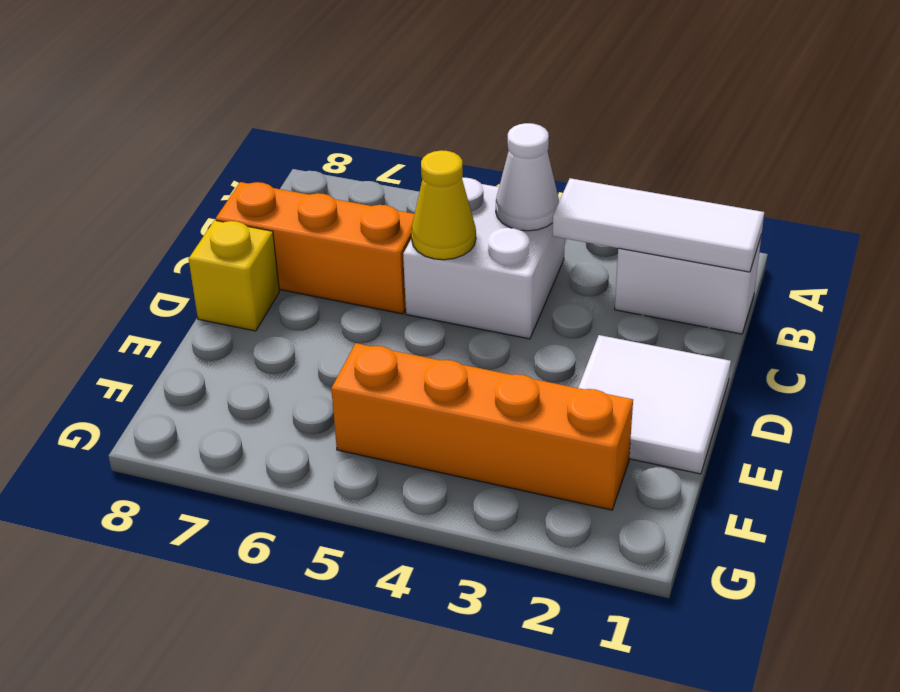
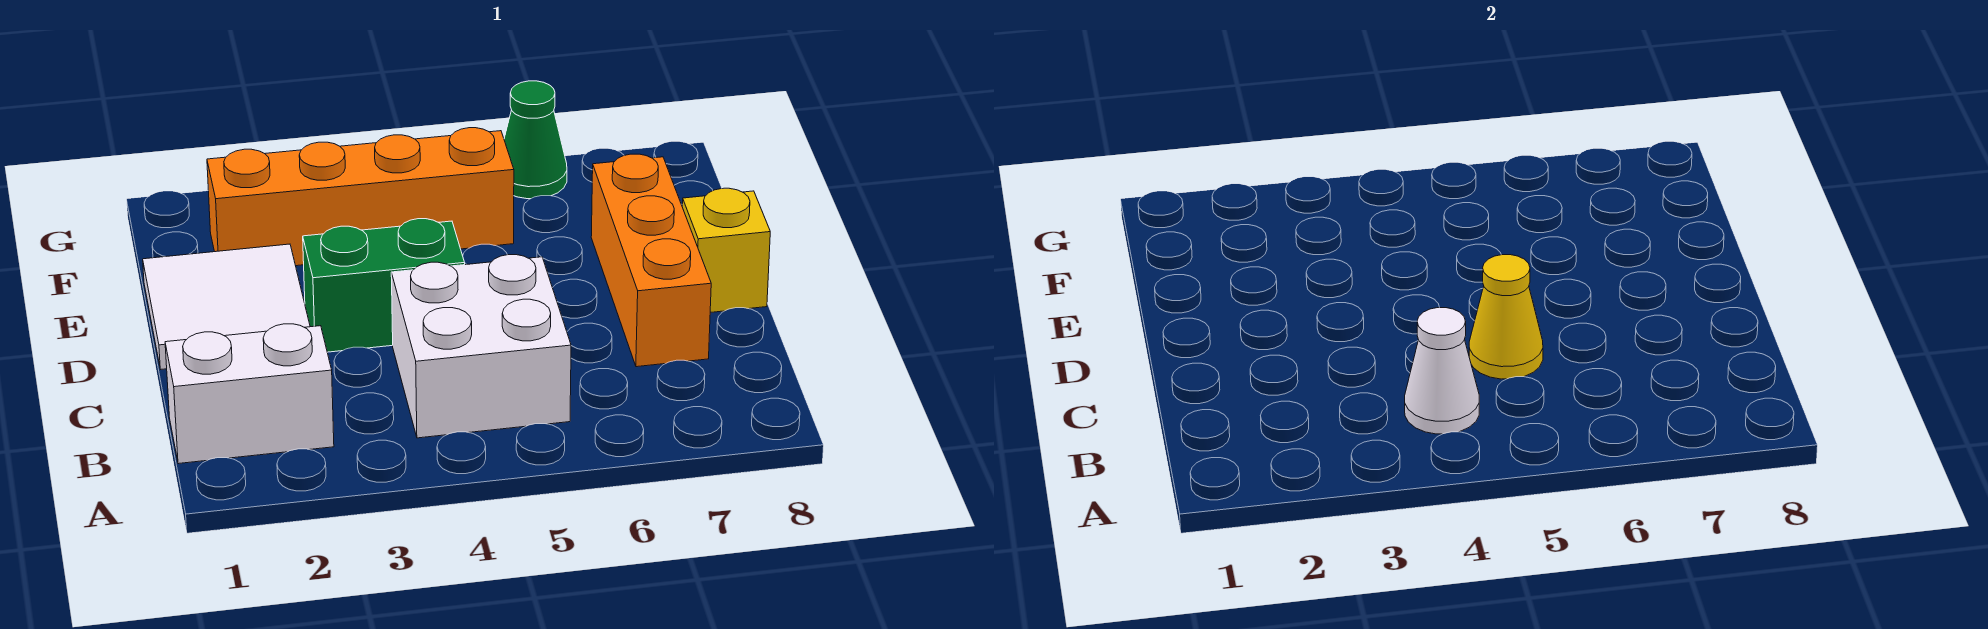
white tile B1:B3 level 2 -> none
orange brick C6:C8 level 1 -> orange brick C7:E7 level 1
none -> green brick D3:D4 level 1
none -> green cone G6 level 1

